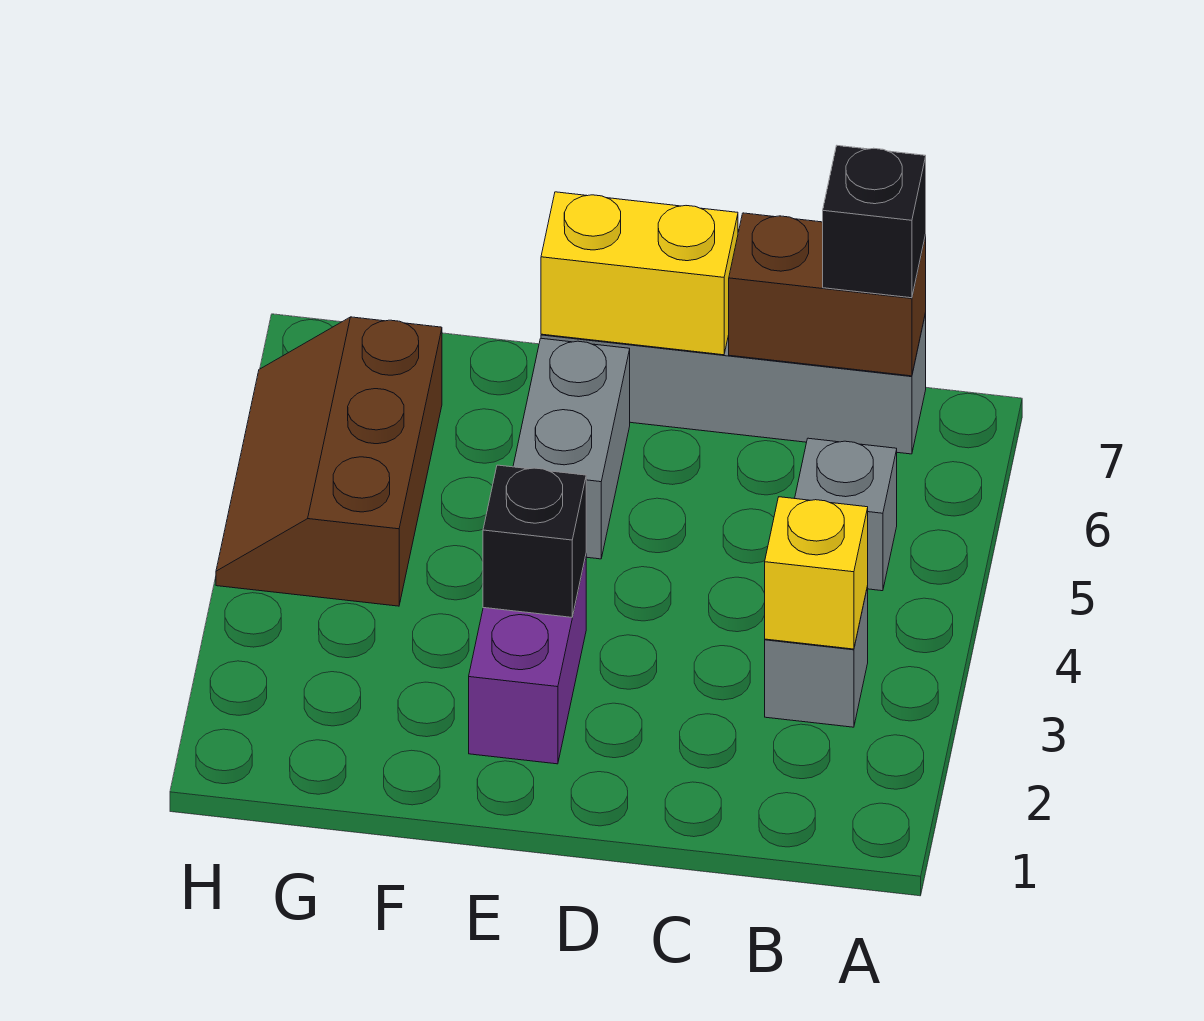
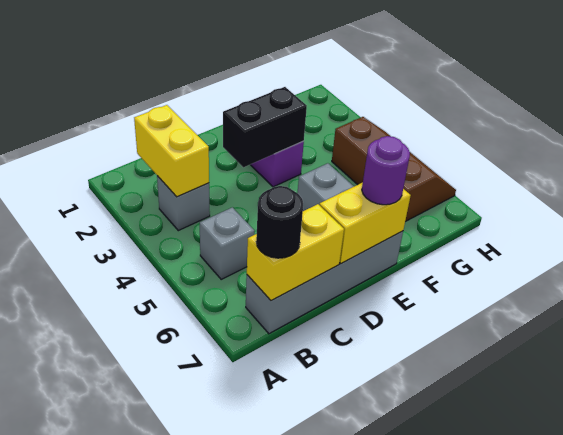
yellow brick B3 level 2 -> yellow brick B2:B3 level 2
brown brick B7:C7 level 2 -> yellow brick B7:C7 level 2
black brick B7 level 3 -> black round brick B7 level 3
black brick E3 level 2 -> black brick D3:E3 level 2
none -> purple round brick E7 level 3

